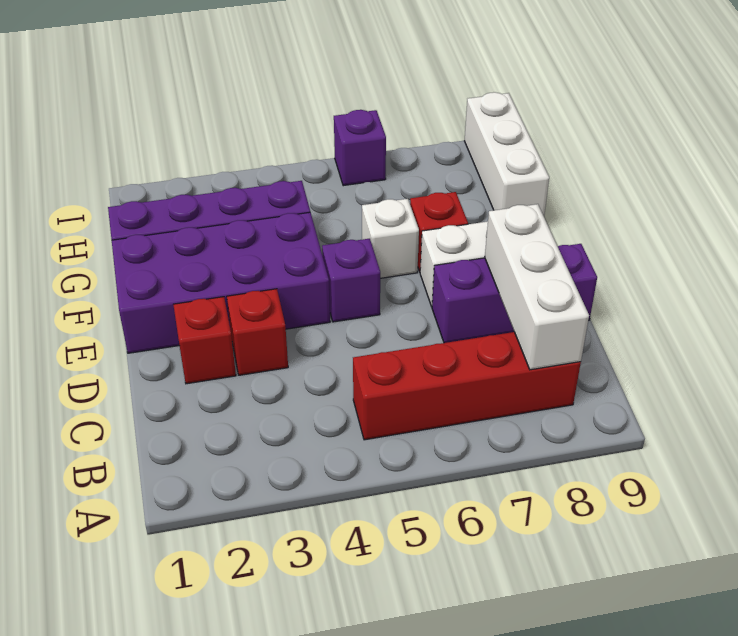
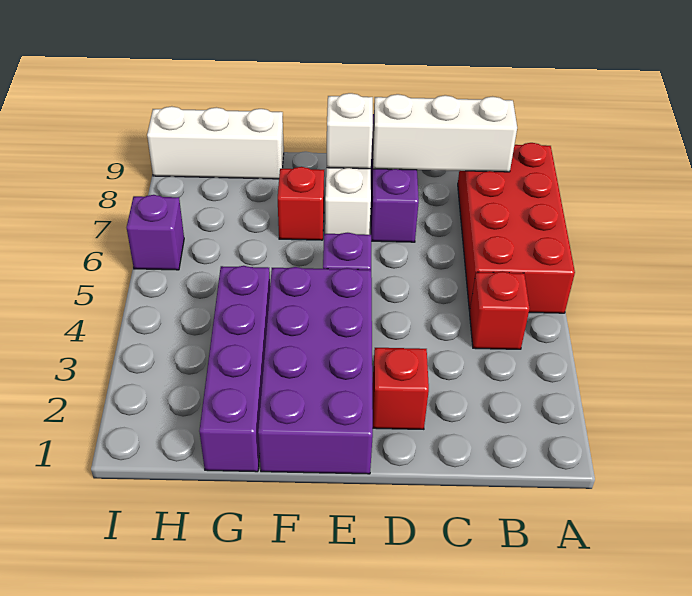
red brick B5:B8 level 1 -> red brick A5:B8 level 1
red brick D3 level 1 -> red brick B4 level 1
white brick F6 level 1 -> white brick E8 level 2

